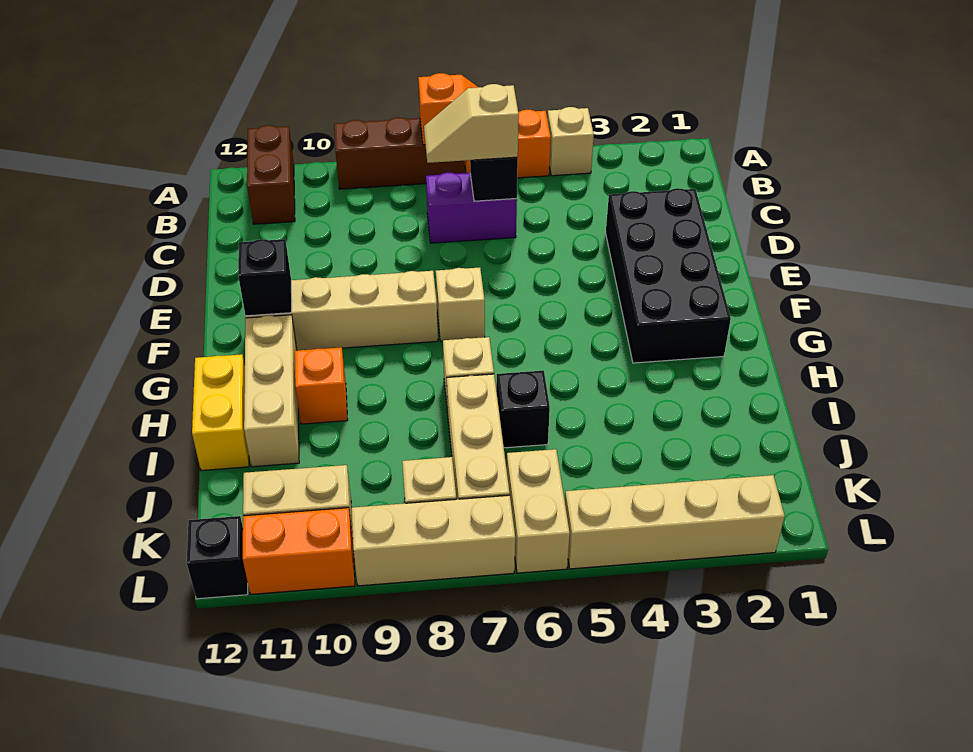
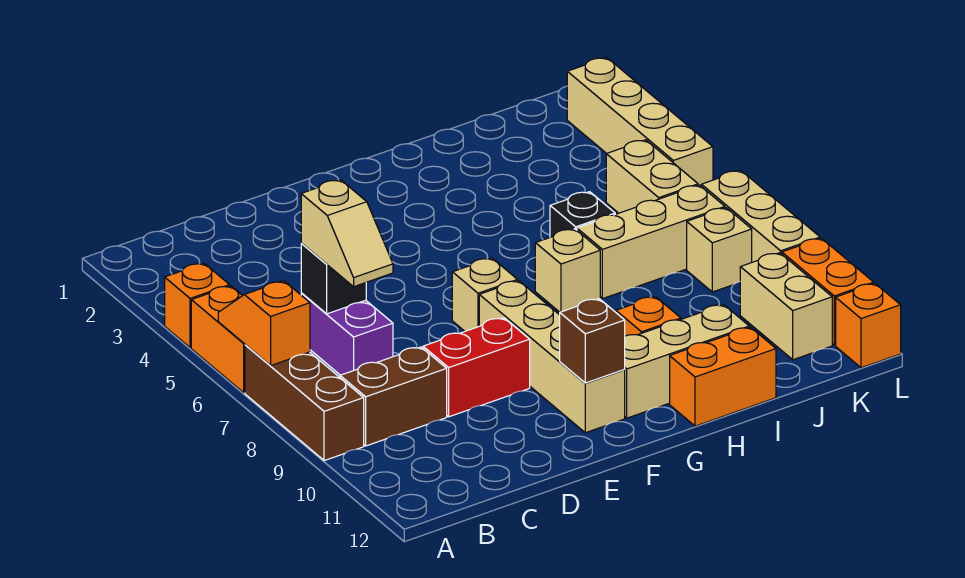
tan brick A4 level 1 -> orange brick A4 level 1
brown brick A11:B11 level 1 -> brown brick B9:C9 level 1
black brick D2:G3 level 1 -> none
none -> red brick D9:E9 level 1
black brick F11 level 2 -> brown brick F11 level 2
yellow brick H12:I12 level 1 -> orange brick H12:I12 level 1
tan brick K6:L6 level 1 -> tan brick K5:K6 level 1
black brick L12 level 1 -> orange brick L12 level 1

